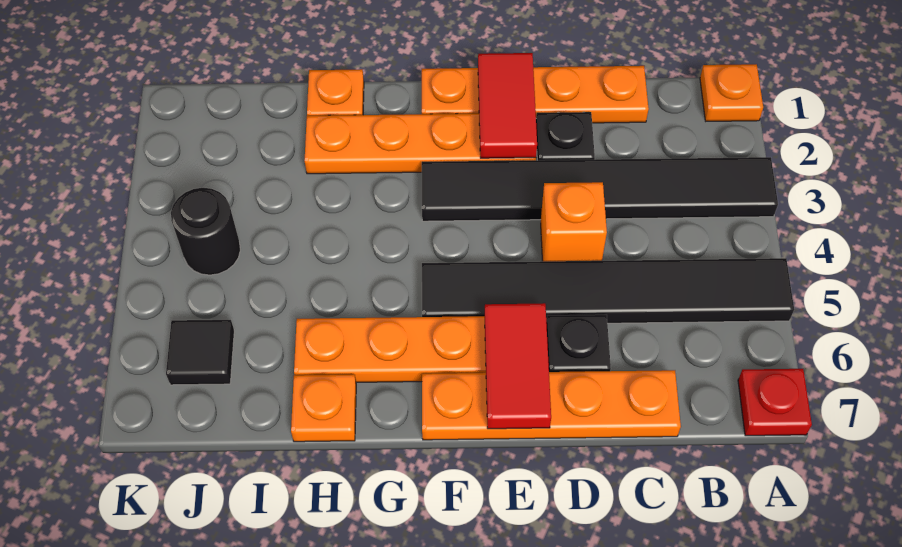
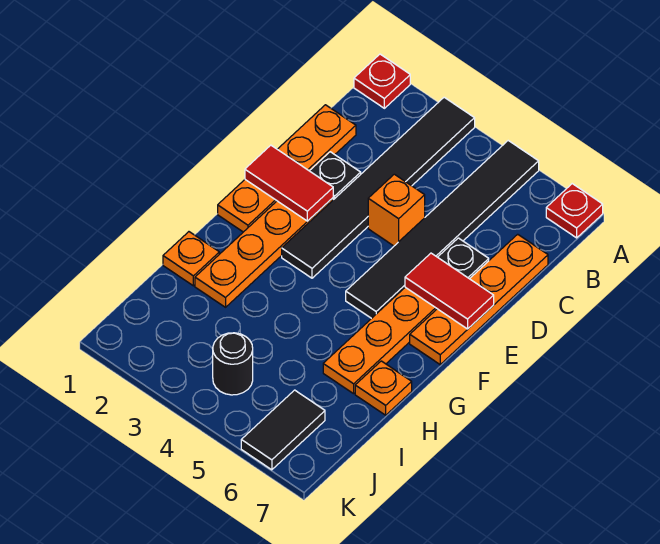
orange plate A1 level 1 -> red plate A1 level 1
black tile J6 level 1 -> black tile J6:K6 level 1

